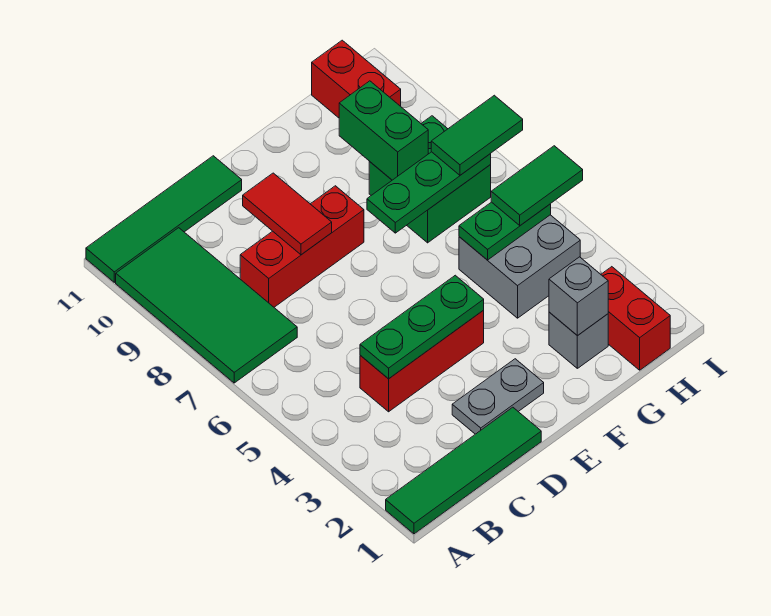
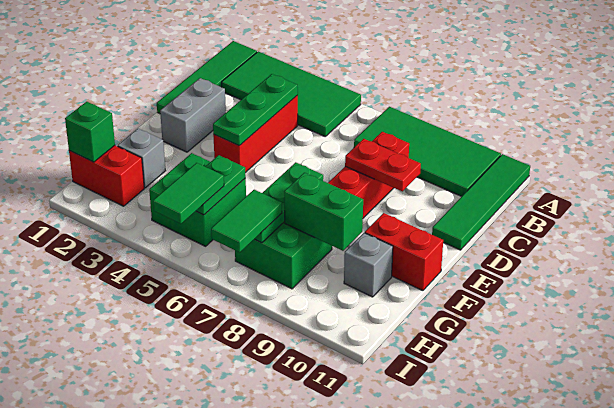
none -> green tile A2:B5 level 1
grey plate D2:E2 level 1 -> grey brick D2:E2 level 1
red tile D8:D9 level 2 -> red plate D8:D9 level 2
grey brick G2 level 2 -> grey brick G10 level 1
grey brick G4:H5 level 1 -> green brick G4:H5 level 1
none -> green brick H1 level 2
red brick H10:H11 level 1 -> red brick F10:F11 level 1

